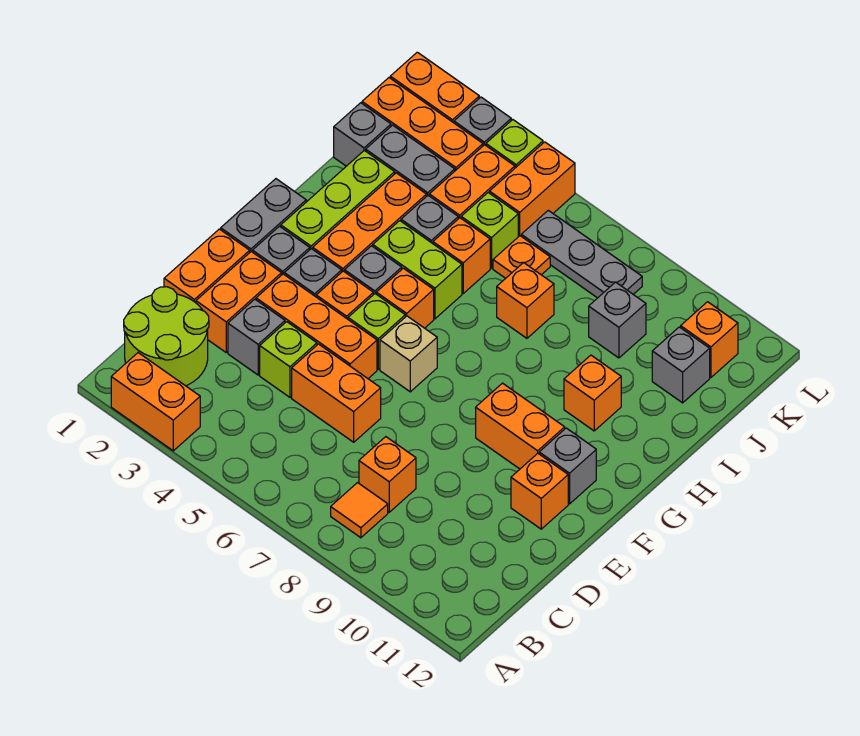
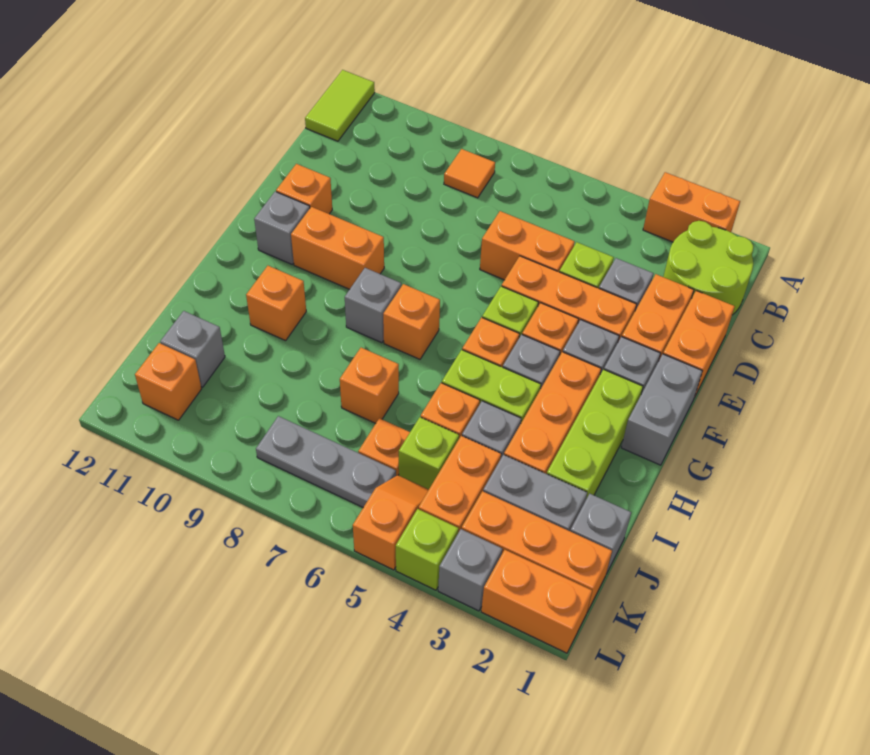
none -> lime tile A12:B12 level 1
orange brick C8 level 1 -> orange brick G7 level 1
tan brick F6 level 1 -> none
grey brick J9 level 1 -> grey brick G8 level 1
orange brick K5:L5 level 1 -> orange slope K5:L5 level 1 top L

